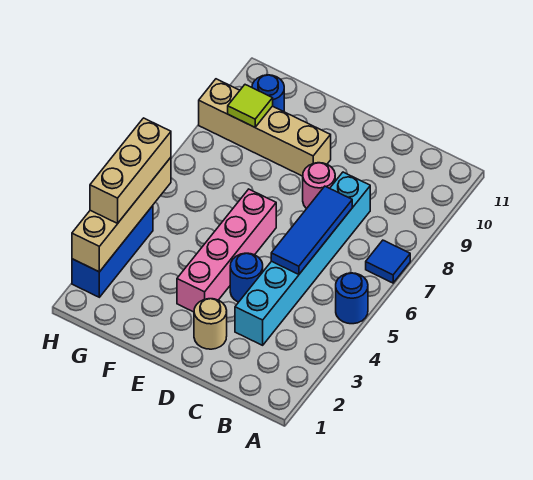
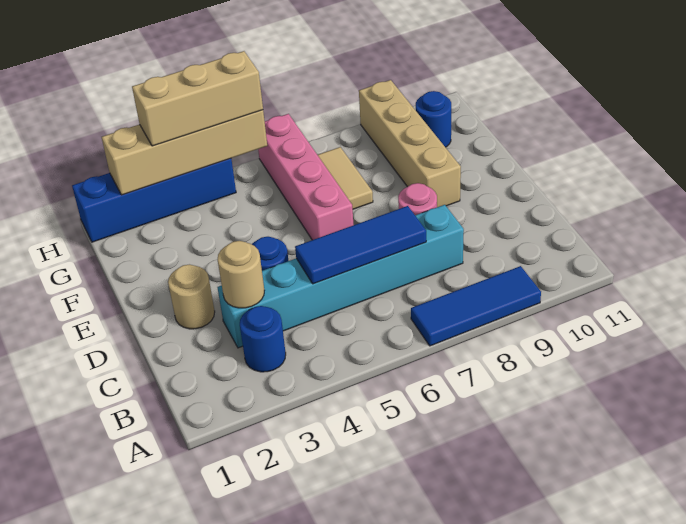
blue round brick A5 level 1 -> blue round brick B3 level 1
blue tile A7 level 1 -> blue tile A7:A9 level 1
none -> tan round brick C3 level 2
pink brick E3:E6 level 1 -> pink brick E6:H6 level 1
none -> tan tile F7:G7 level 1
lime tile G9 level 2 -> none
blue brick H2:H4 level 1 -> blue brick H1:H4 level 1

